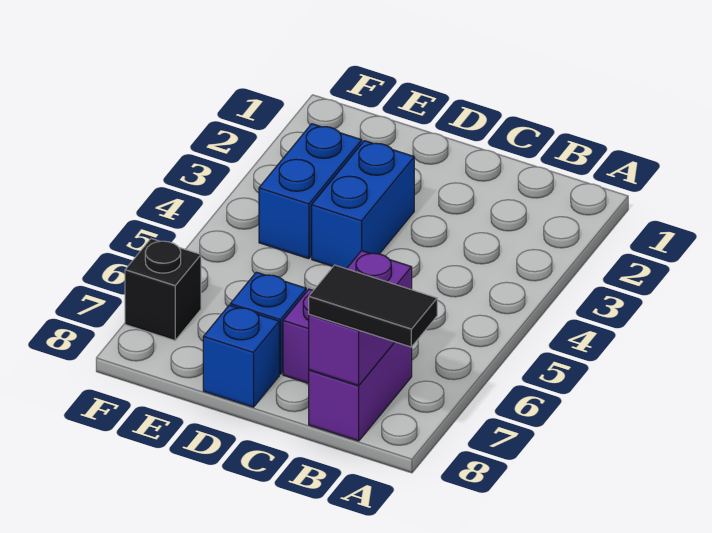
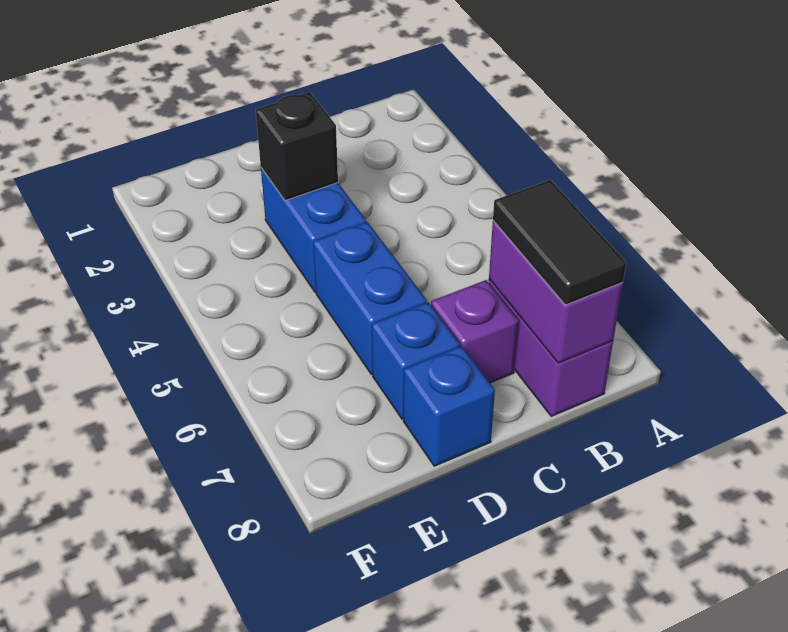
black tile A8:B8 level 3 -> black tile B7:B8 level 3
blue brick E3:E4 level 1 -> blue brick D5:D6 level 1
black brick F7 level 1 -> black brick D3 level 2

